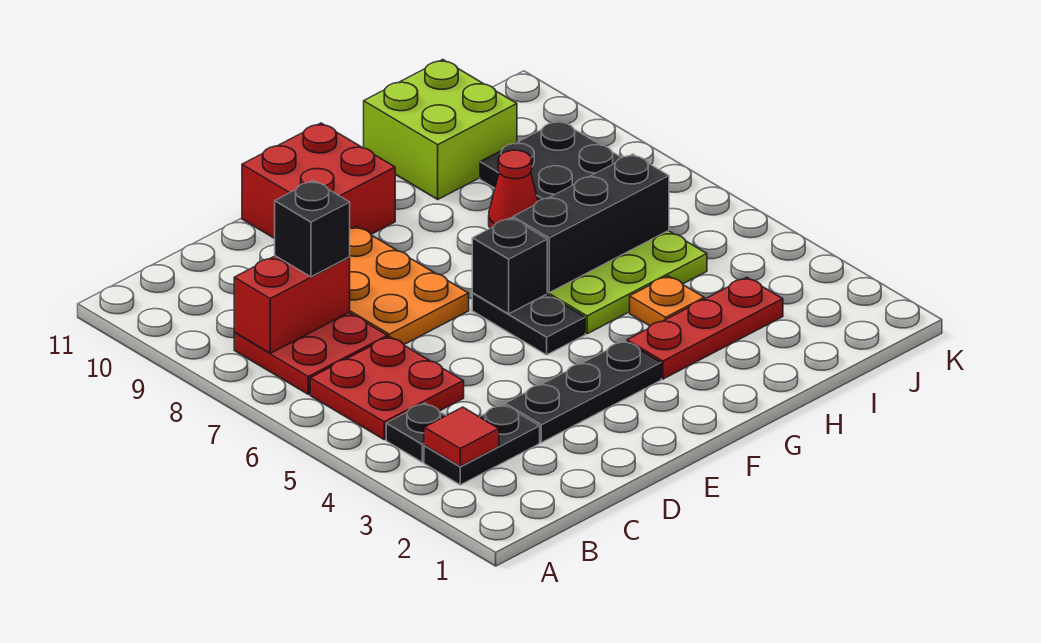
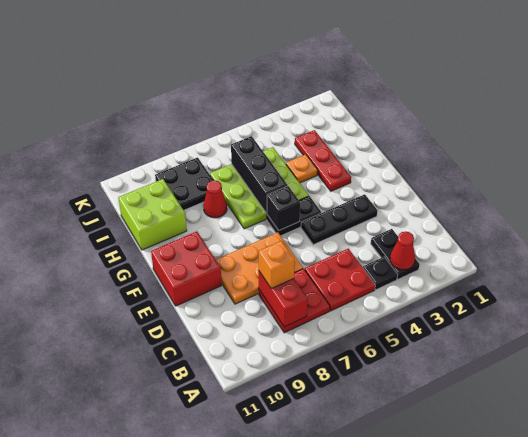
red tile B3 level 2 -> red cone B3 level 2
black brick C8 level 3 -> orange brick C8 level 3
black plate D3:F3 level 1 -> black plate E3:E5 level 1

